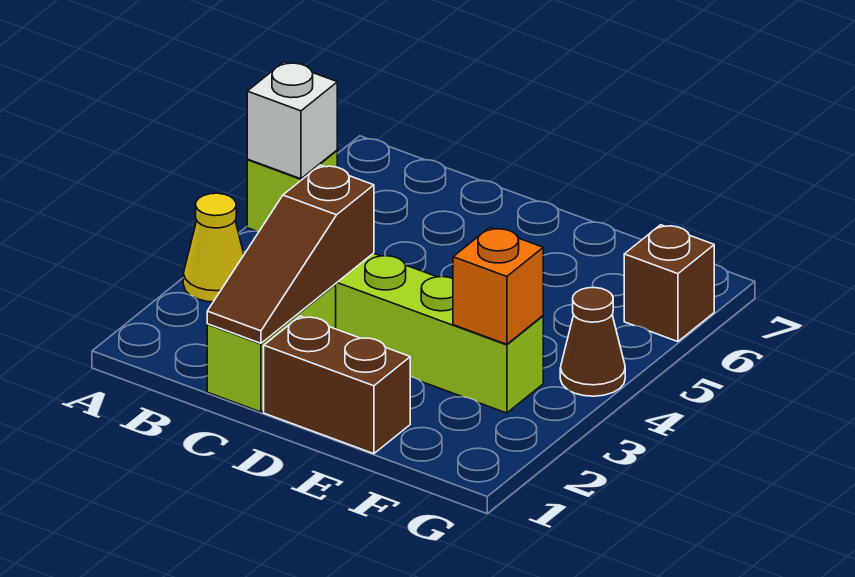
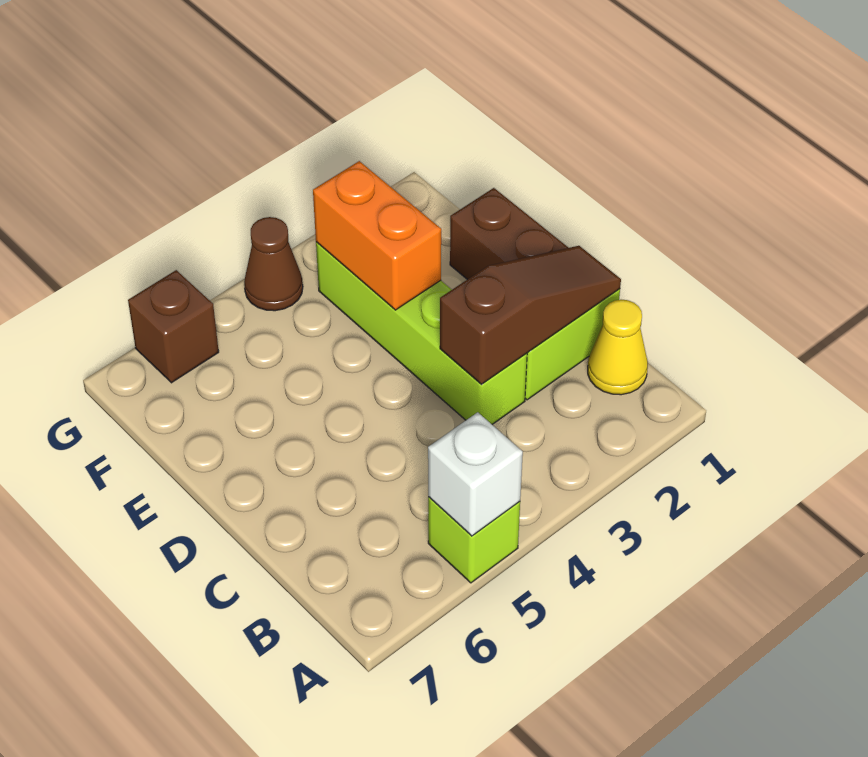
yellow cone A3 level 1 -> yellow cone B1 level 1
orange brick F3 level 2 -> orange brick E3:F3 level 2

